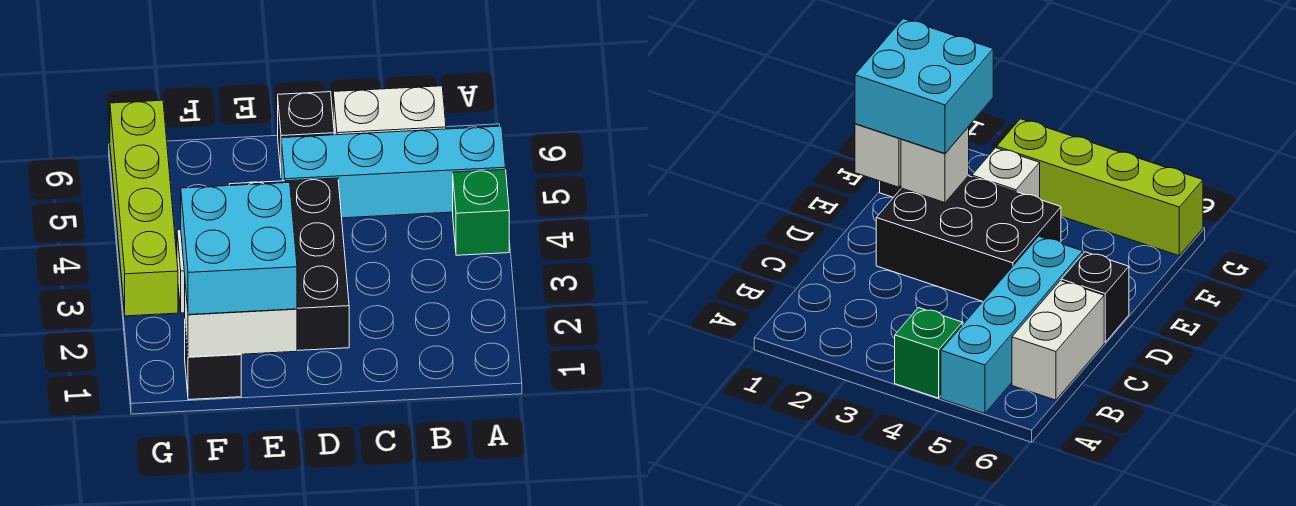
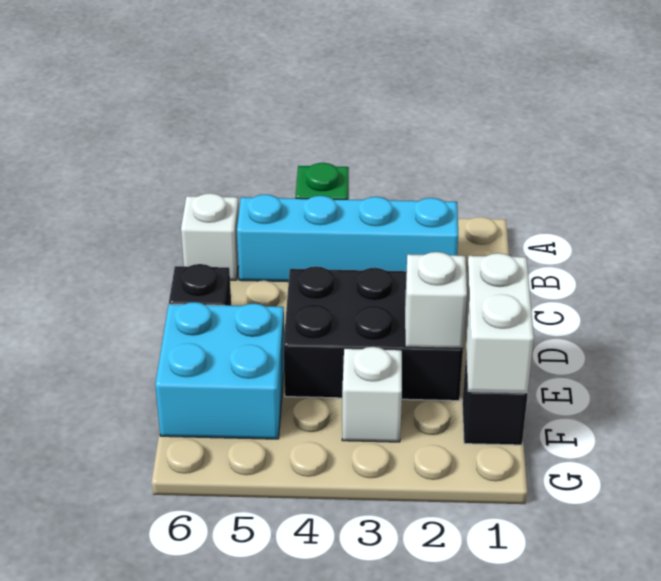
cyan brick A5:D5 level 1 -> cyan brick B2:B5 level 1
white brick B6:C6 level 1 -> white brick B6 level 1
cyan brick E1:F2 level 3 -> cyan brick E5:F6 level 1
lime brick G3:G6 level 1 -> none

